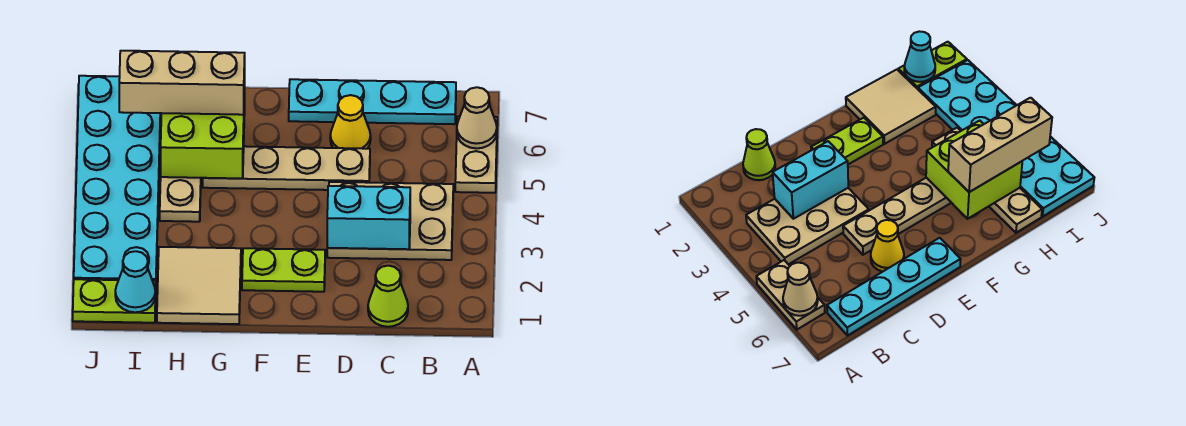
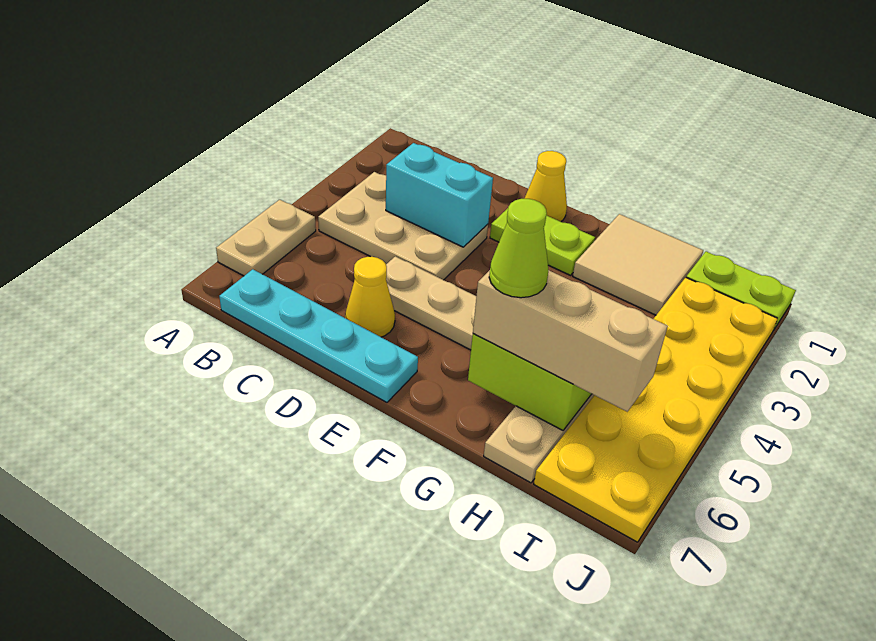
tan cone A6 level 2 -> none
lime cone C1 level 1 -> lime cone G6 level 4
none -> yellow cone E1 level 1
cyan cone I1 level 2 -> none
cyan plate I2:J7 level 1 -> yellow plate I2:J7 level 1

